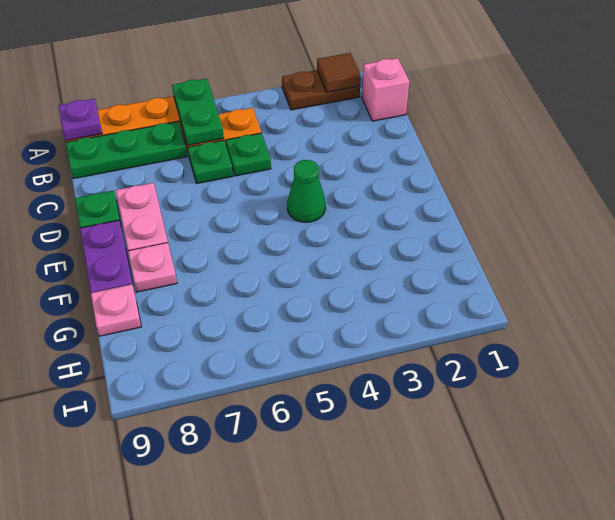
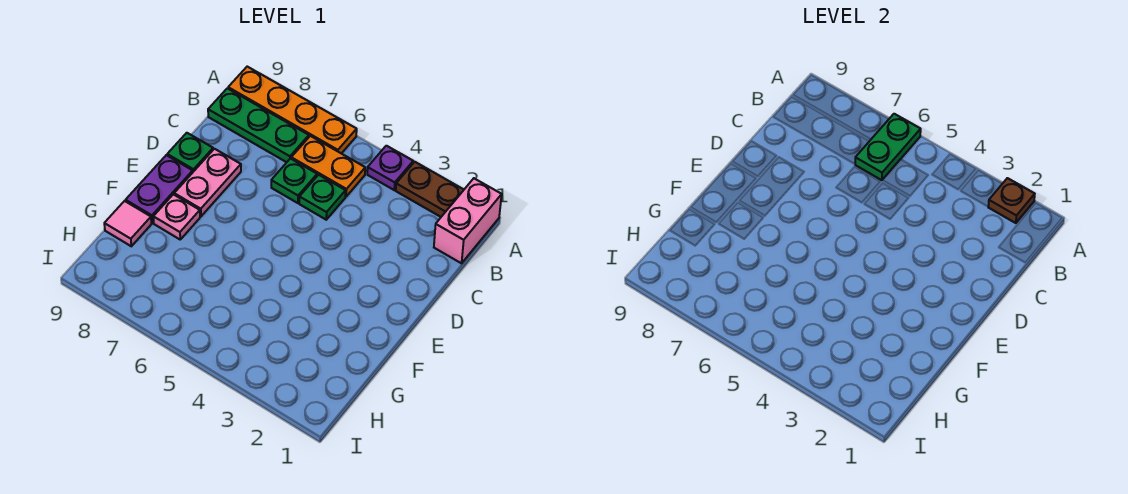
brown tile A2 level 2 -> brown plate A2 level 2
purple plate A9 level 2 -> purple plate A4 level 1
pink brick B1 level 1 -> pink brick A1:B1 level 1
green cone E4 level 1 -> none
pink plate G9 level 1 -> pink tile G9 level 1

